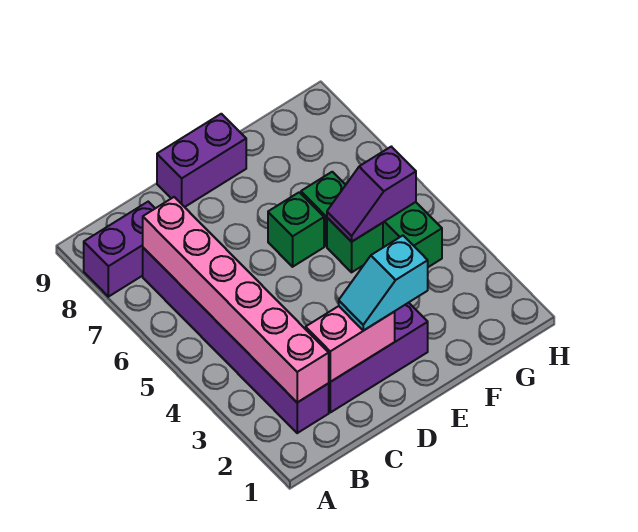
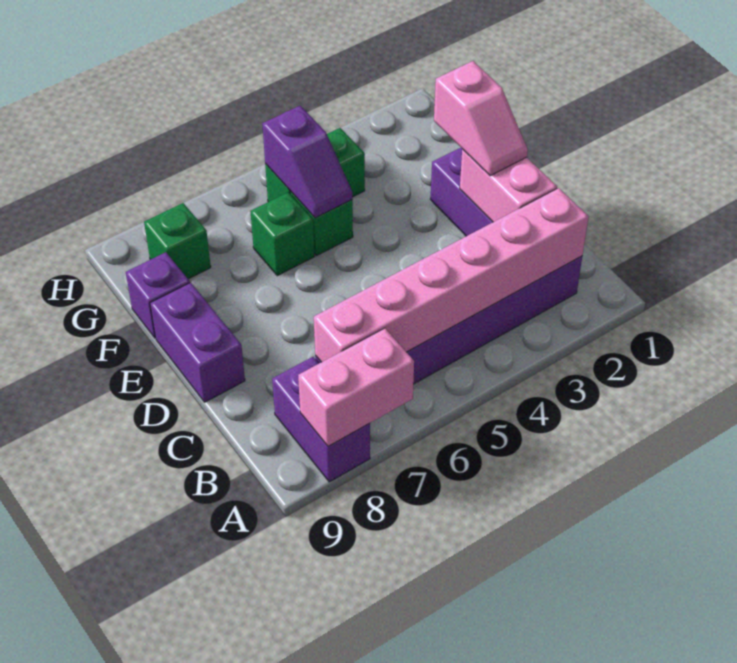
none -> pink brick A7:A8 level 2
cyan slope D2:E2 level 3 top E -> pink slope D2:E2 level 3 top E
green brick E6 level 1 -> green brick G8 level 1
none -> purple brick F9 level 1

